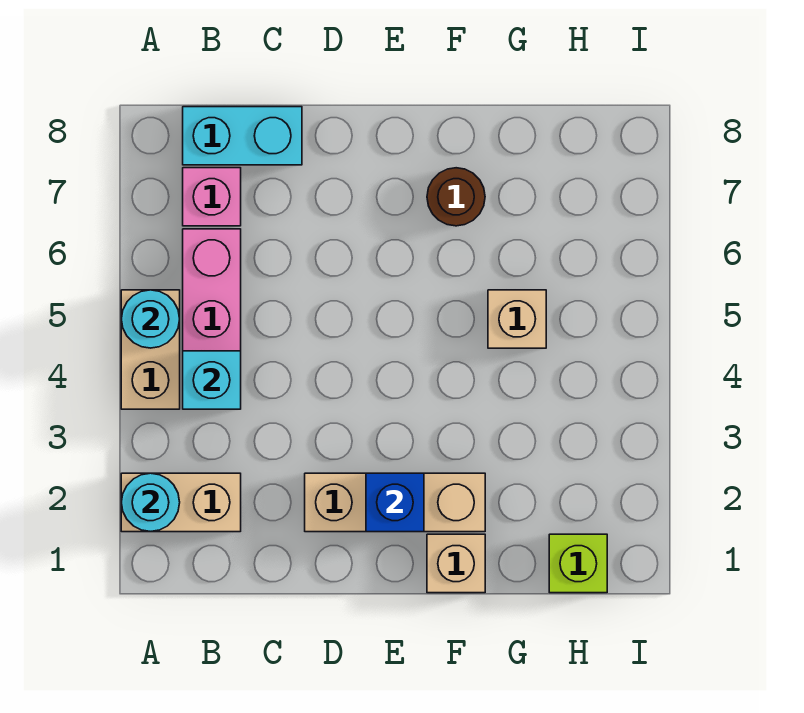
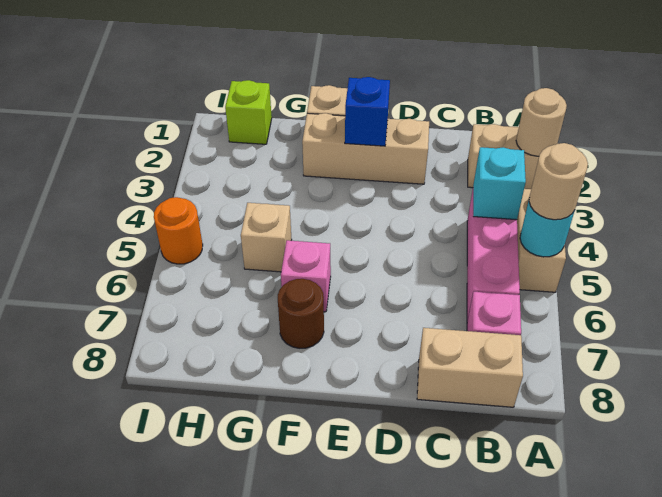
cyan round brick A2 level 2 -> tan round brick A2 level 2
none -> tan round brick A5 level 3
cyan brick B8:C8 level 1 -> tan brick B8:C8 level 1
none -> pink brick F6 level 1
none -> orange round brick I5 level 1

